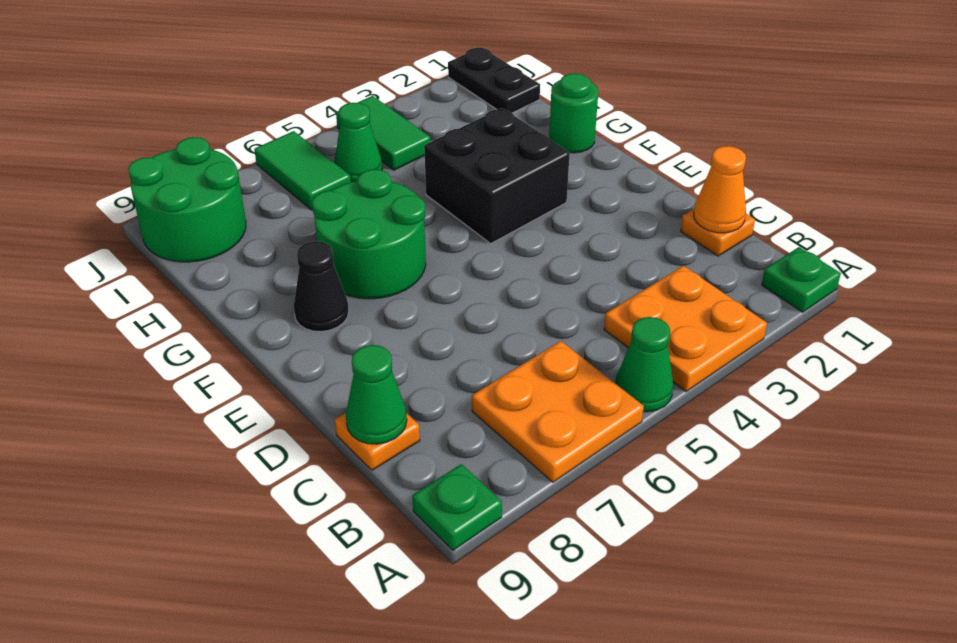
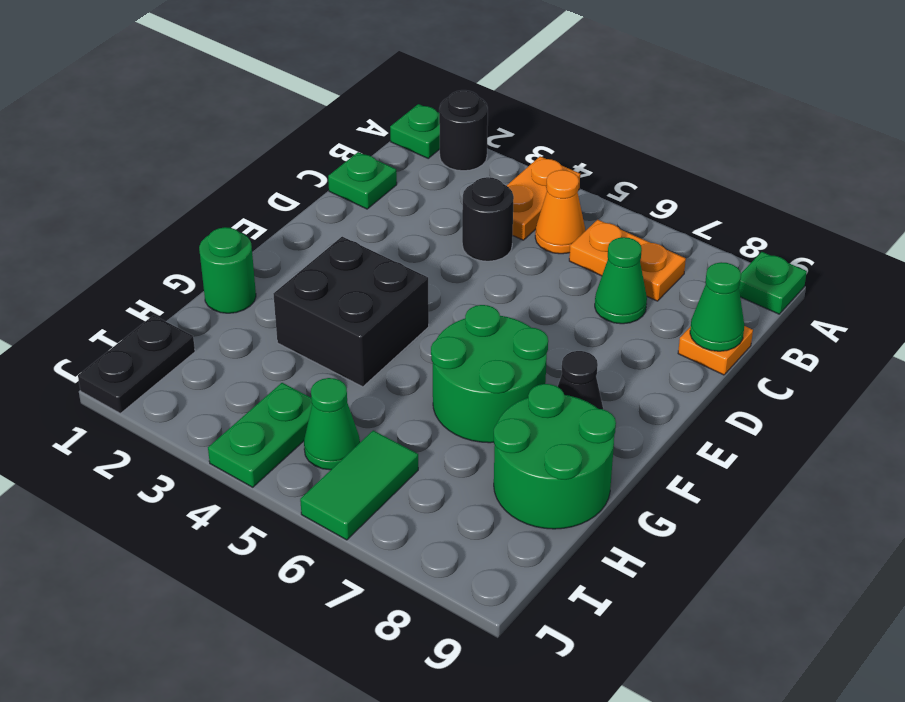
none -> black round brick A2 level 1
orange plate A3:B4 level 1 -> orange plate A4:B4 level 1
green cone A5 level 1 -> green cone C7 level 1
orange plate A6:B7 level 1 -> orange plate B6:B7 level 1
orange plate C1 level 1 -> green plate C1 level 1
orange cone C1 level 2 -> orange cone B5 level 1
none -> black round brick C4 level 1
green tile I4:J4 level 1 -> green plate I4:J4 level 1
green round brick I8:J9 level 1 -> green round brick G8:H9 level 1

